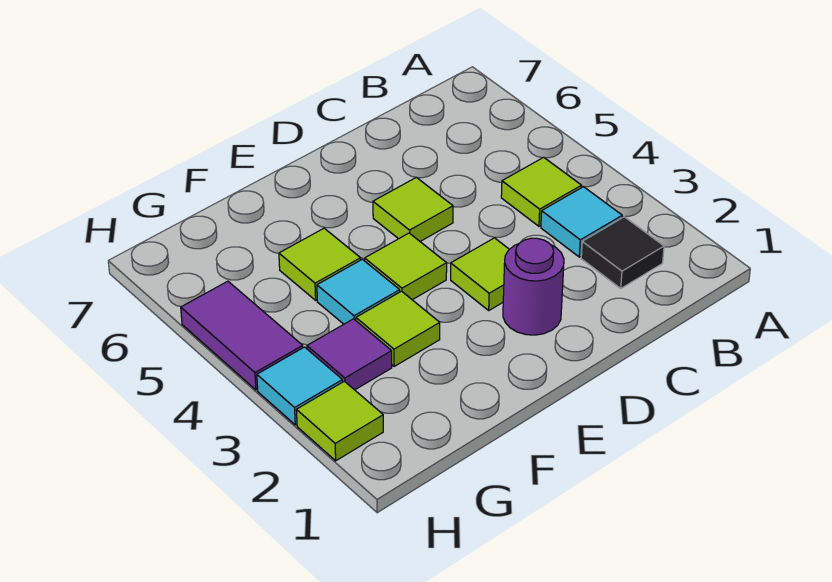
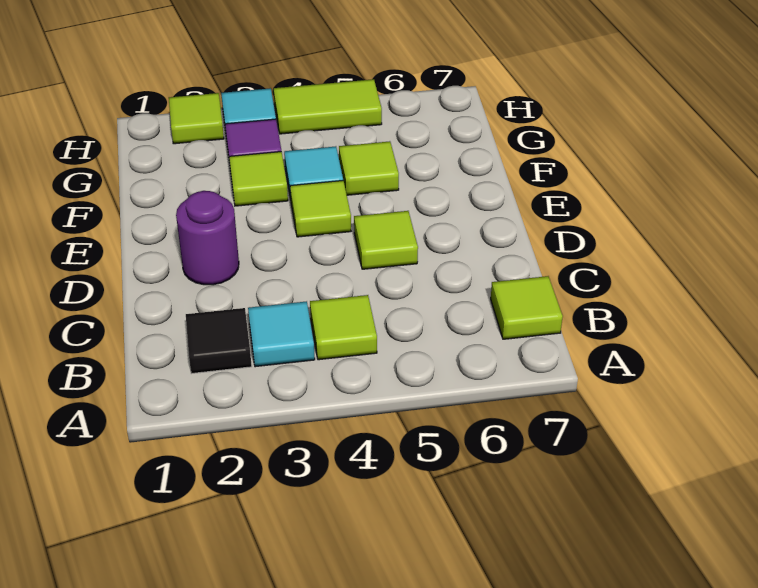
lime tile D3 level 1 -> lime tile B7 level 1
purple tile H4:H5 level 1 -> lime tile H4:H5 level 1

